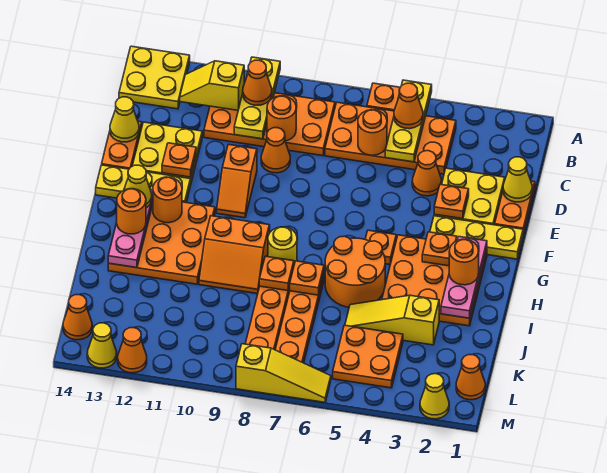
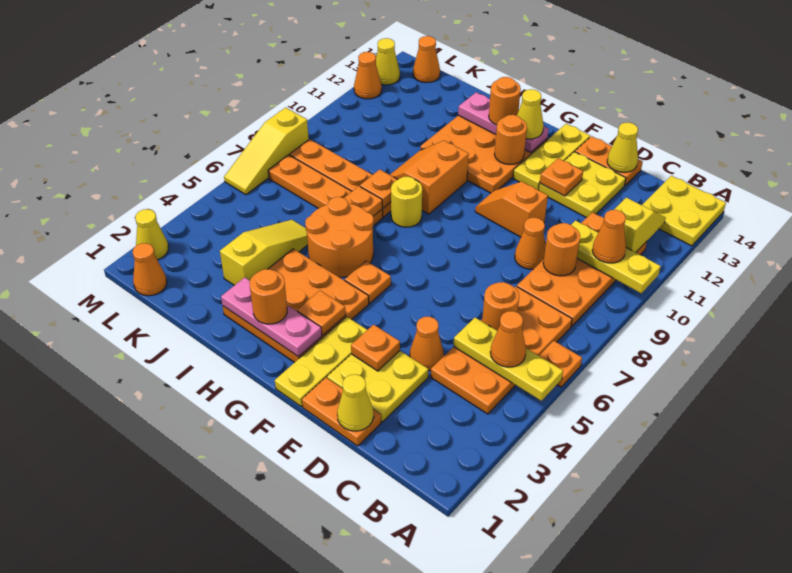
orange plate K4:L5 level 1 -> none

